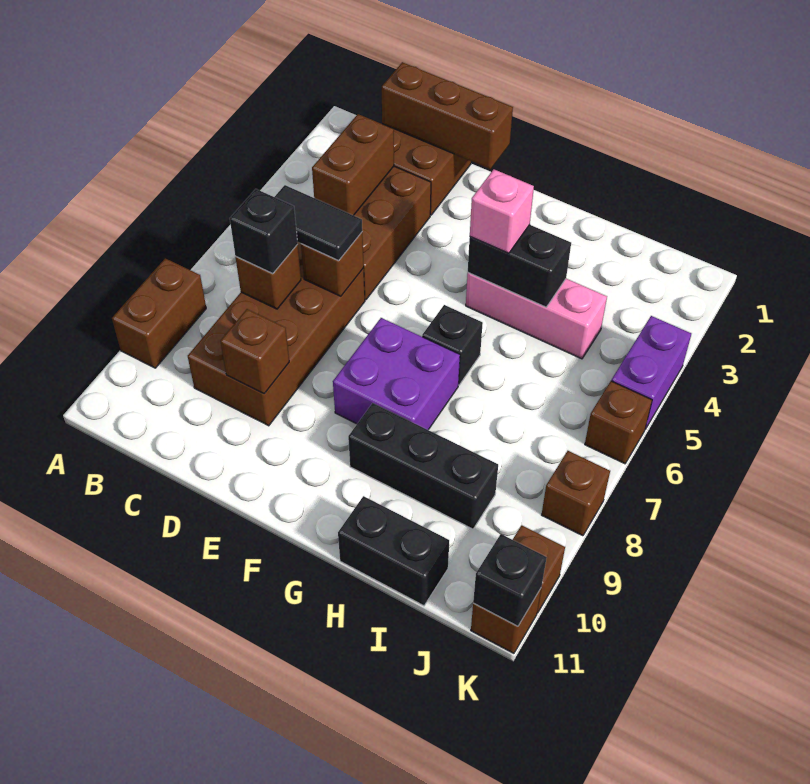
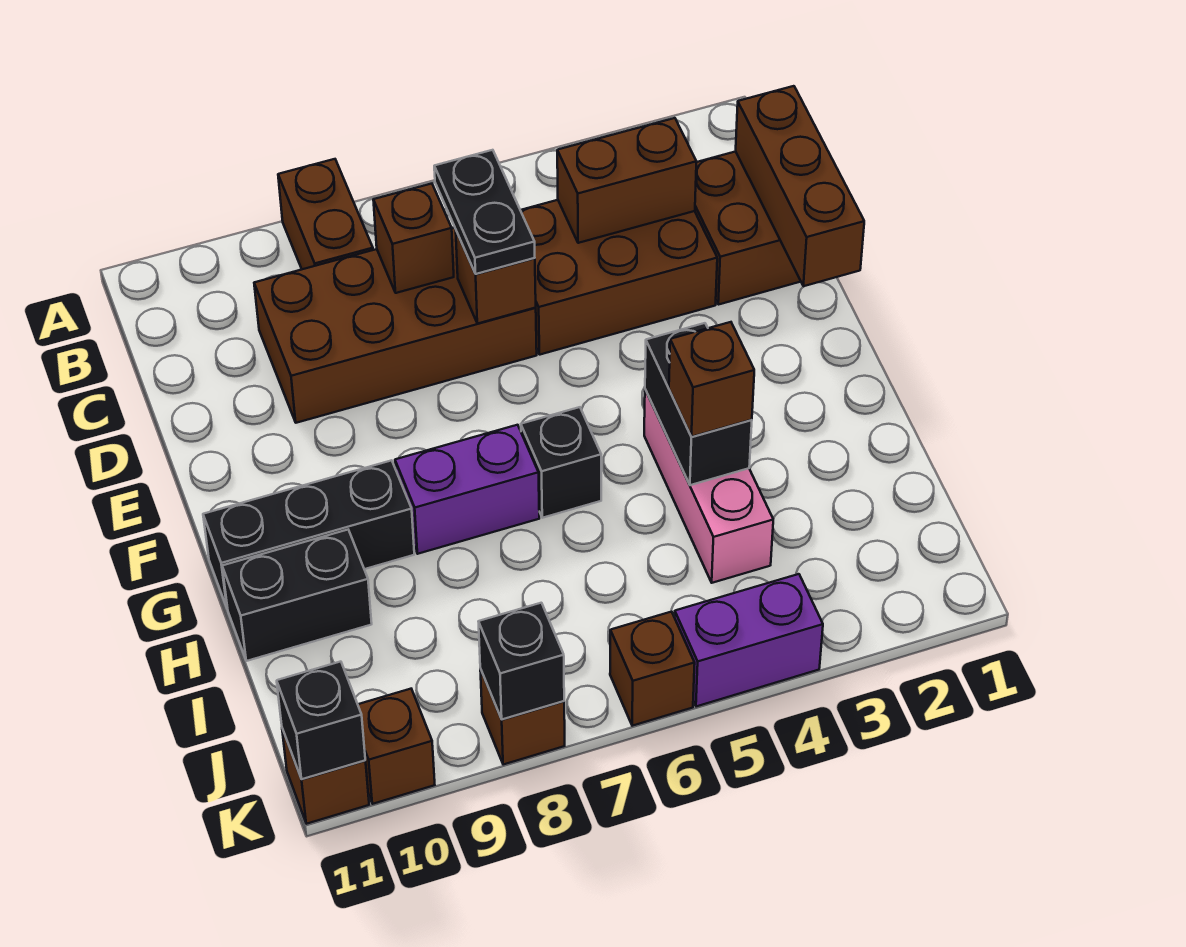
brown brick A8:A9 level 1 -> brown brick A8:B8 level 1
black tile C6:D6 level 3 -> black plate C6:D6 level 3
black brick C7 level 3 -> black brick K8 level 2
brown brick D9 level 2 -> brown brick H4 level 3
purple brick F7:G8 level 1 -> purple brick G7:G8 level 1
pink brick G4 level 3 -> none
black brick G9:I9 level 1 -> black brick G9:G11 level 1
black brick H11:I11 level 1 -> black brick H10:H11 level 1

